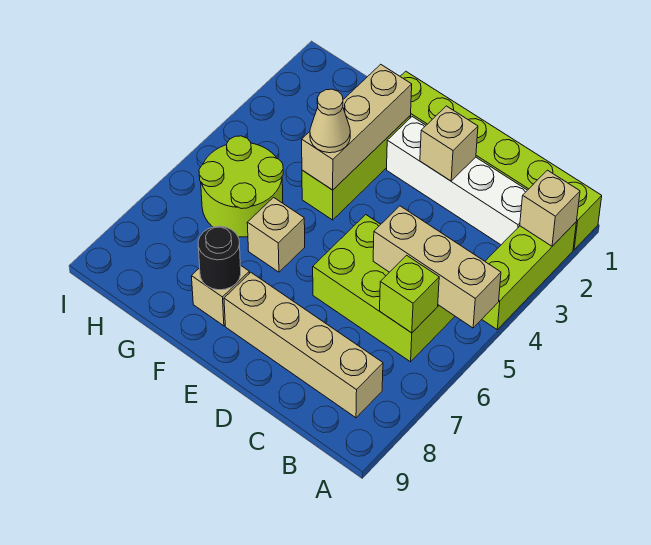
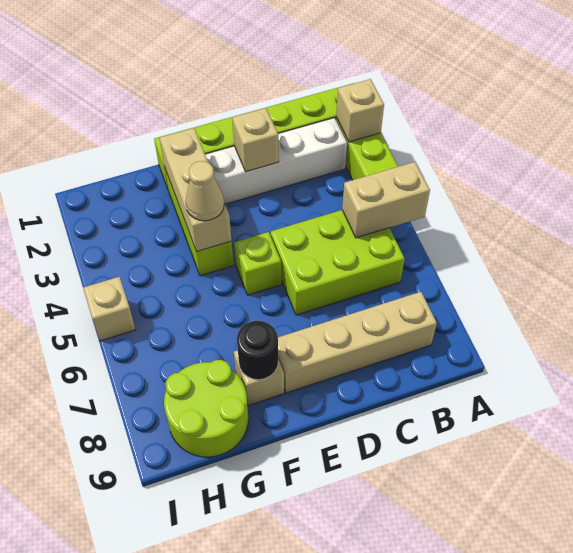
tan brick A5:C5 level 2 -> tan brick A5:B5 level 2
lime brick B6 level 2 -> lime brick E5 level 1
tan brick F6 level 1 -> tan brick I5 level 1
lime round brick G5:H6 level 1 -> lime round brick G8:H9 level 1

